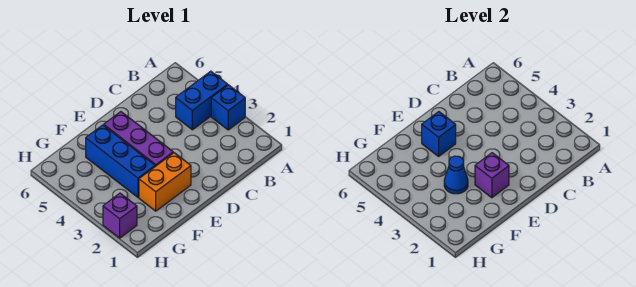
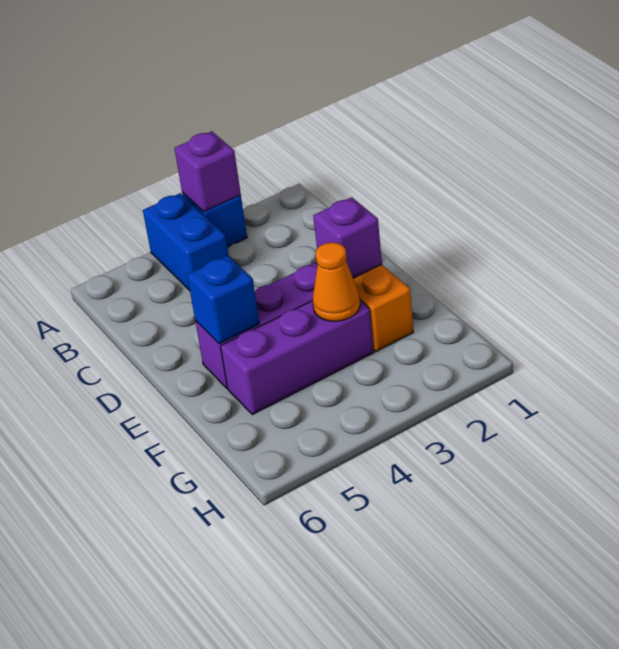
blue brick F3:F5 level 1 -> purple brick F3:F5 level 1
blue cone F3 level 2 -> orange cone F3 level 2
purple brick H2 level 1 -> purple brick A3 level 2

